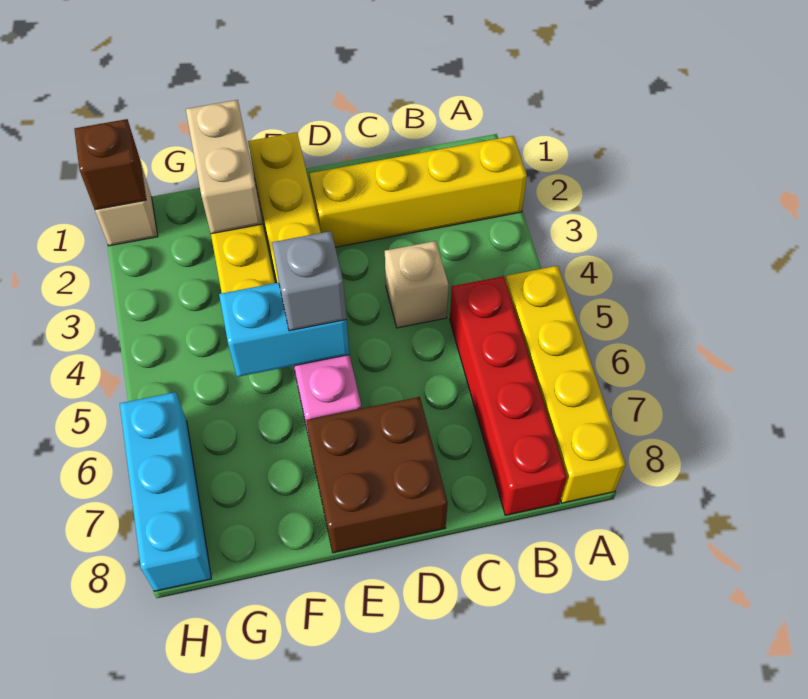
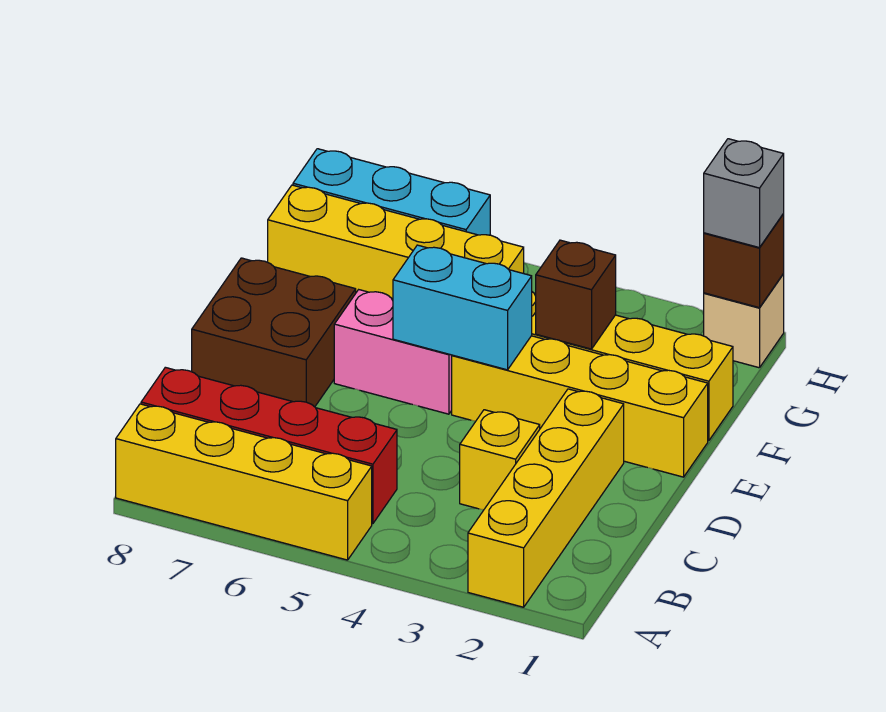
none -> yellow brick C3 level 1
tan brick C4 level 1 -> none
cyan brick E5:F5 level 2 -> cyan brick E4:E5 level 2
grey brick E5 level 3 -> grey brick H1 level 3
tan brick F1:F2 level 2 -> none
none -> brown brick F3 level 2
none -> yellow brick G5:G8 level 1

